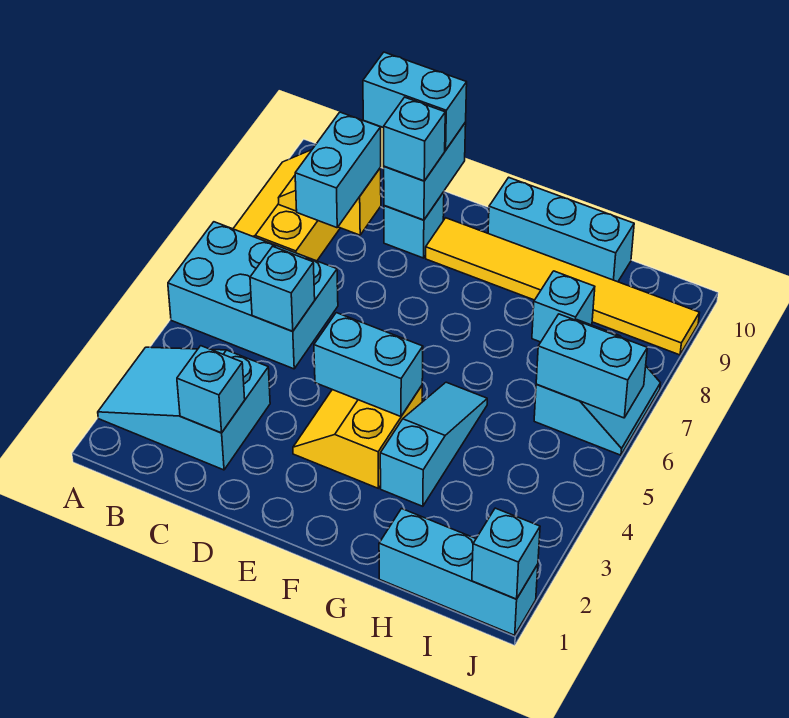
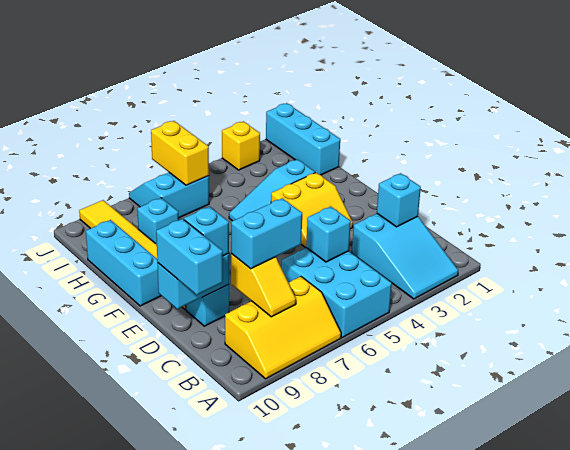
cyan brick E4:F4 level 2 -> none
cyan brick I6:J6 level 2 -> yellow brick I6:J6 level 2
cyan brick J1 level 2 -> none
none -> yellow brick J3 level 1

